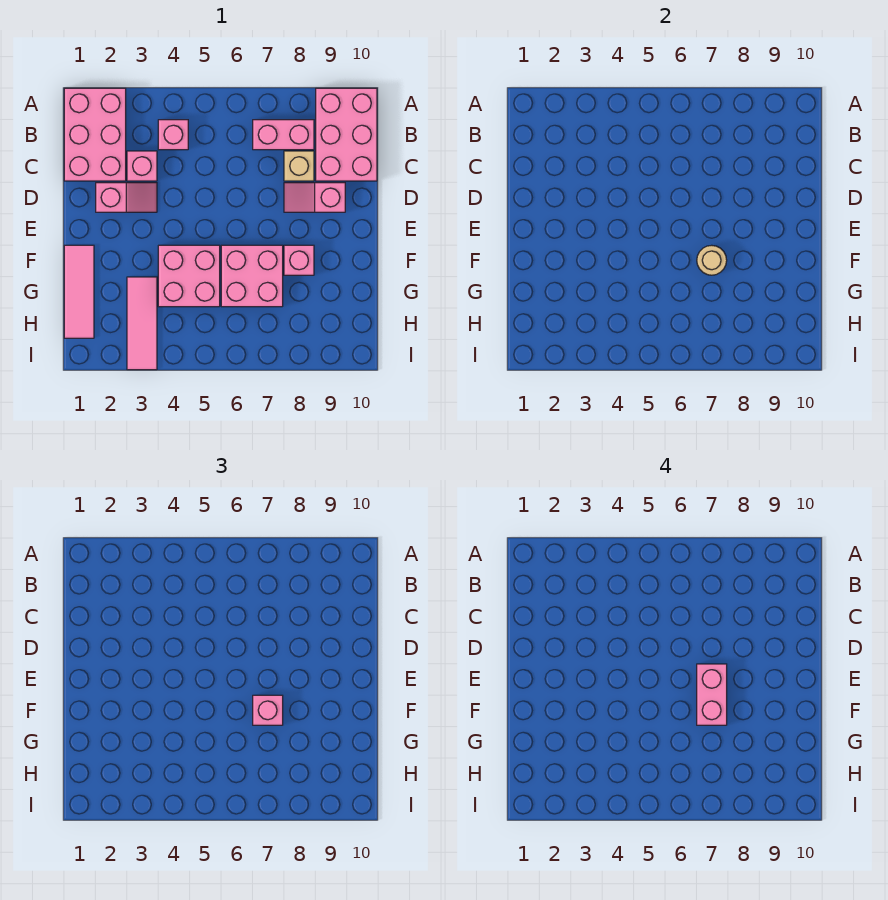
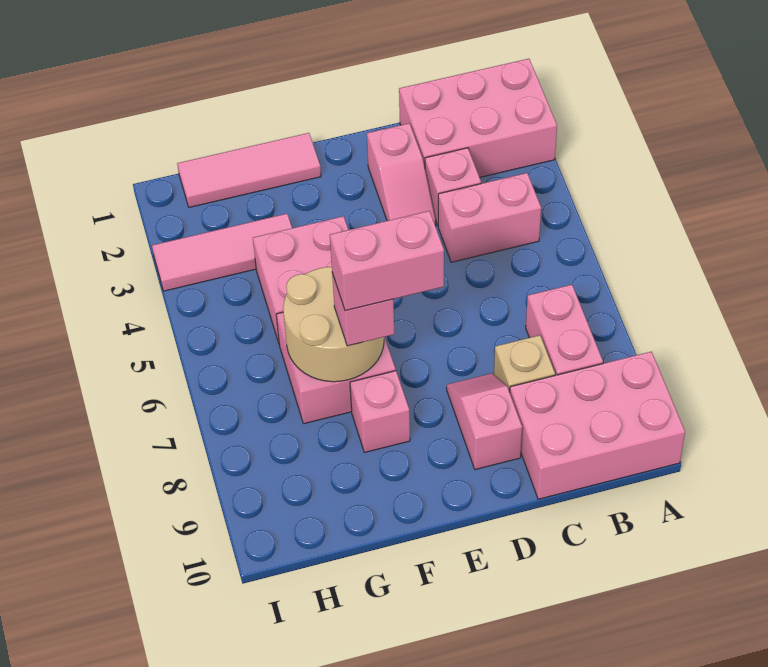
pink brick B4 level 1 -> pink brick B4:C4 level 1
tan round brick F7 level 2 -> tan round brick F6:G7 level 2

